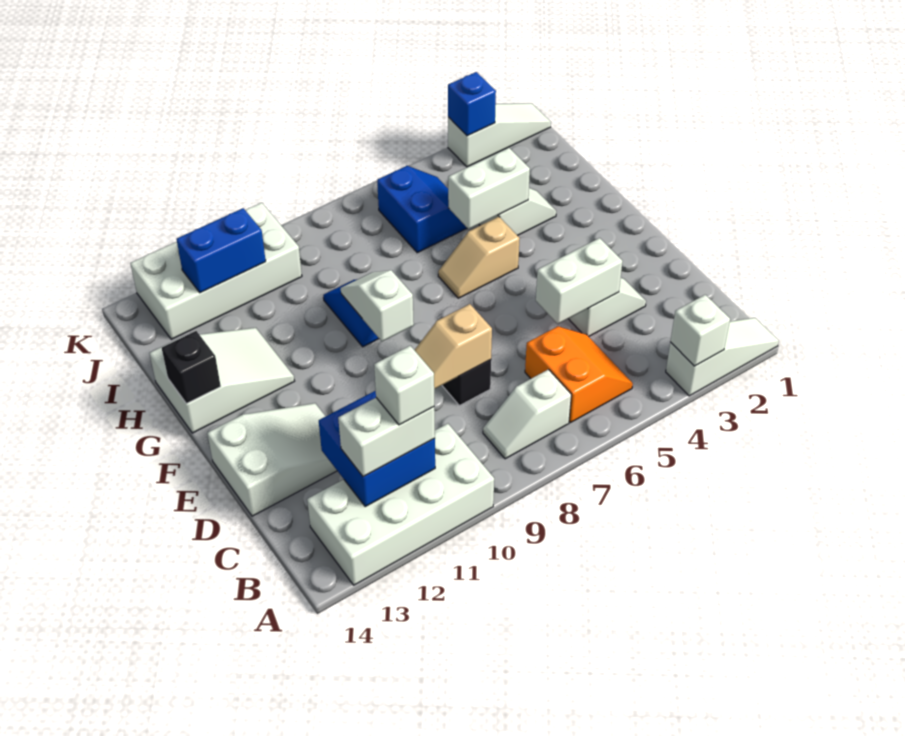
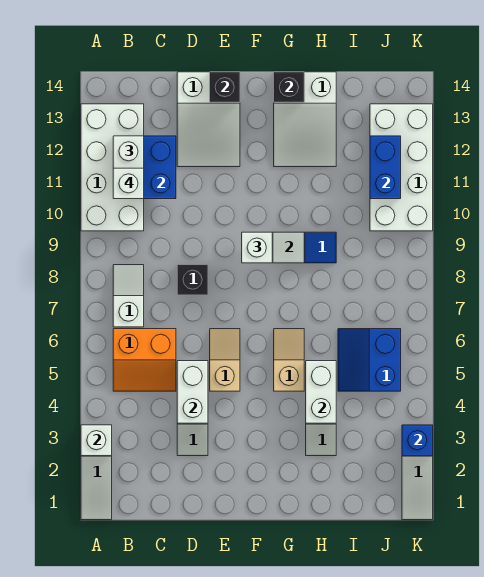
tan slope D8:D9 level 2 top 8 -> tan slope E5:E6 level 1 top 5
none -> black brick E14 level 2
none -> white brick F9 level 3
blue slope I5:J6 level 1 top 6 -> blue slope I5:J6 level 1 top J

